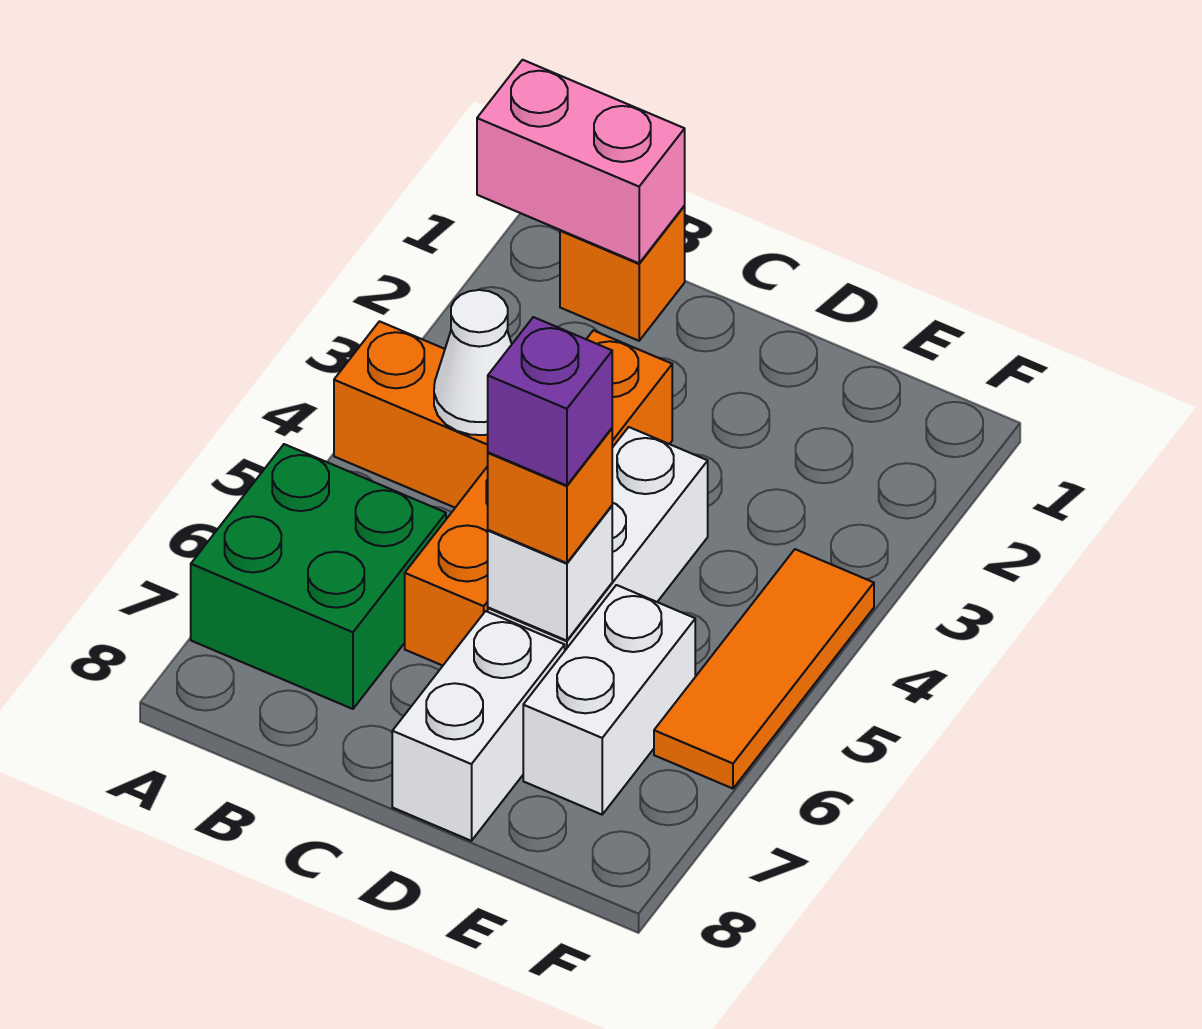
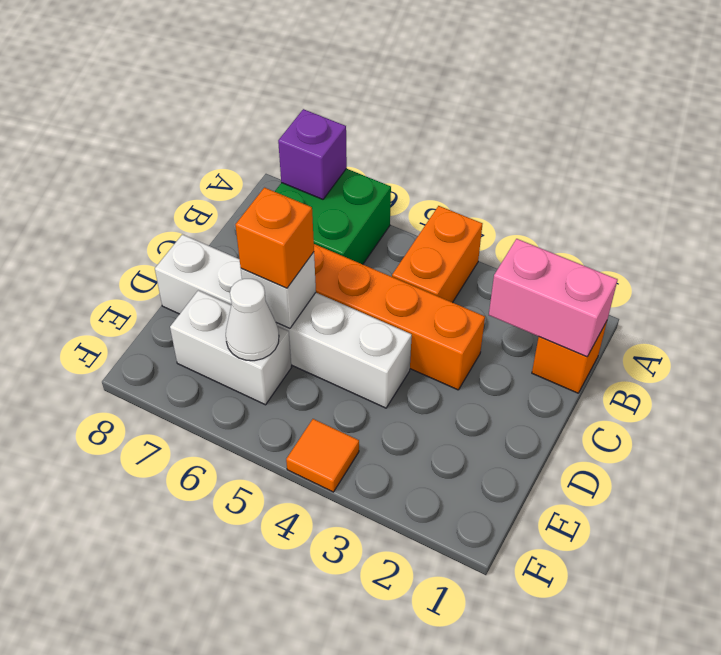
pink brick A1:B1 level 2 -> pink brick B1:B2 level 2
white cone B4 level 2 -> white cone E6 level 2
purple brick D6 level 4 -> purple brick A7 level 2
orange tile F4:F6 level 1 -> orange tile F4 level 1

